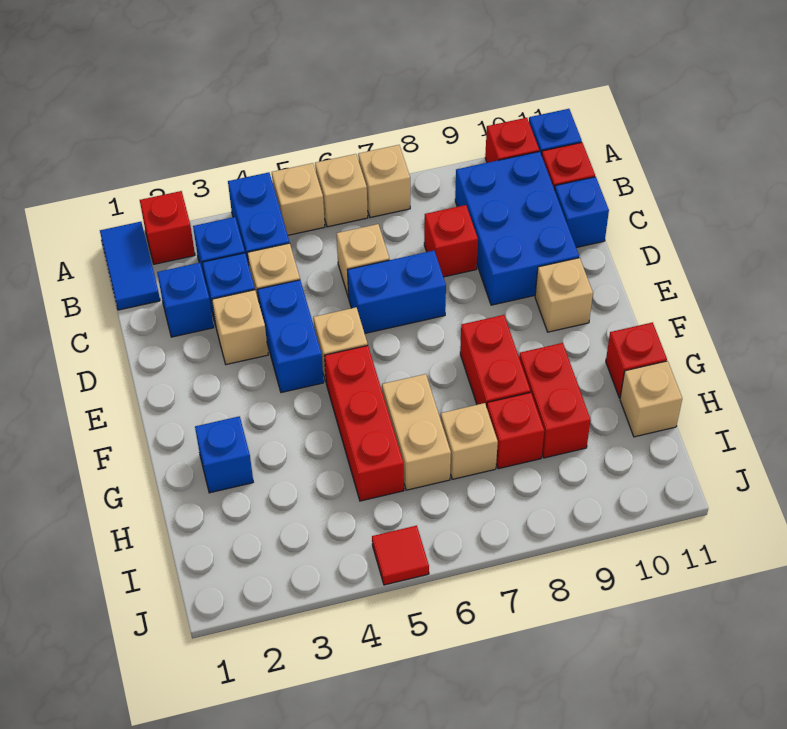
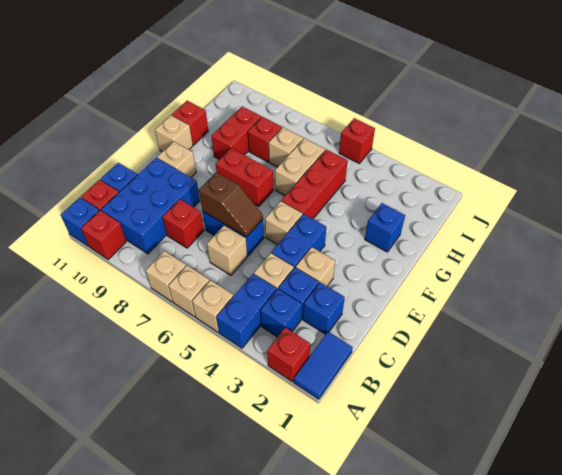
none -> brown slope D6:D7 level 2 top 7
red brick F8:G8 level 1 -> red brick F7:F8 level 1
tan brick H11 level 1 -> tan brick F11 level 1
red tile J5 level 1 -> red brick J5 level 1

